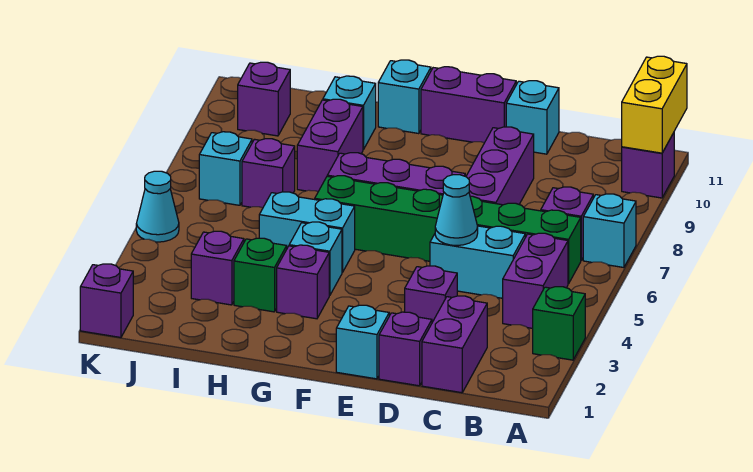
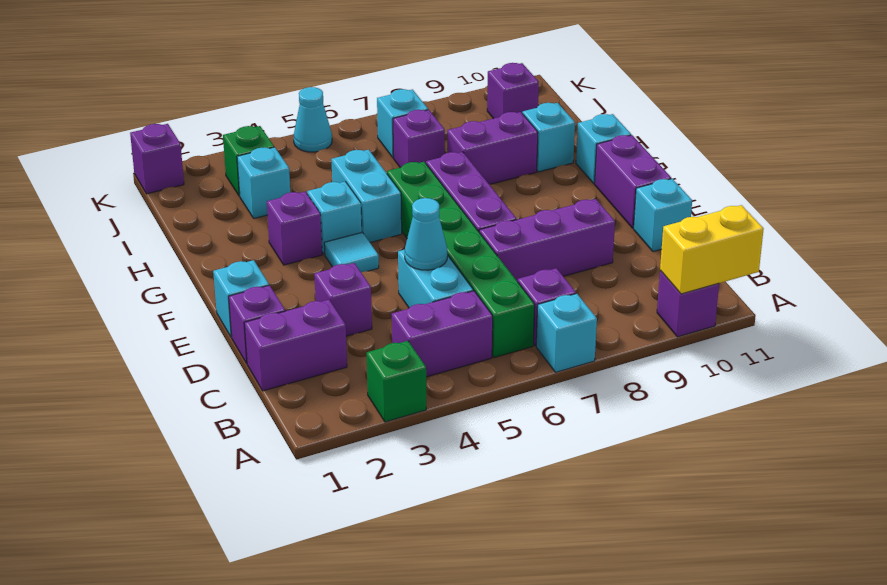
none -> cyan tile F4 level 1
green brick H3 level 1 -> green brick J3 level 1
purple brick I3 level 1 -> cyan brick I3 level 1

